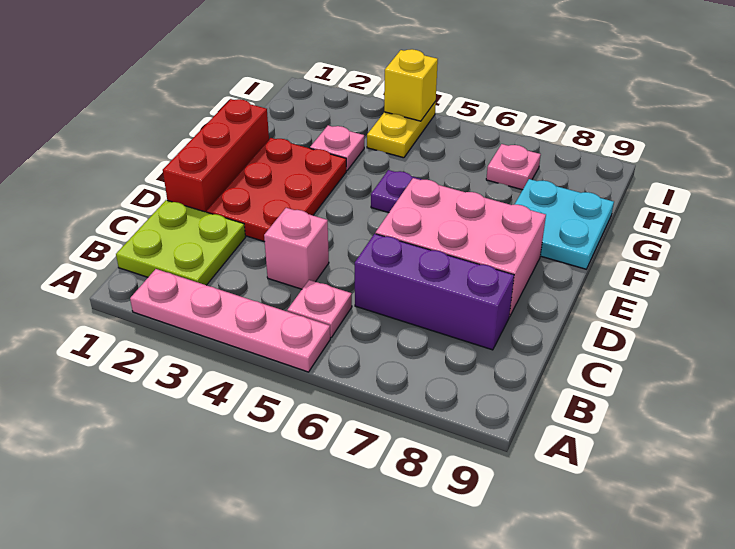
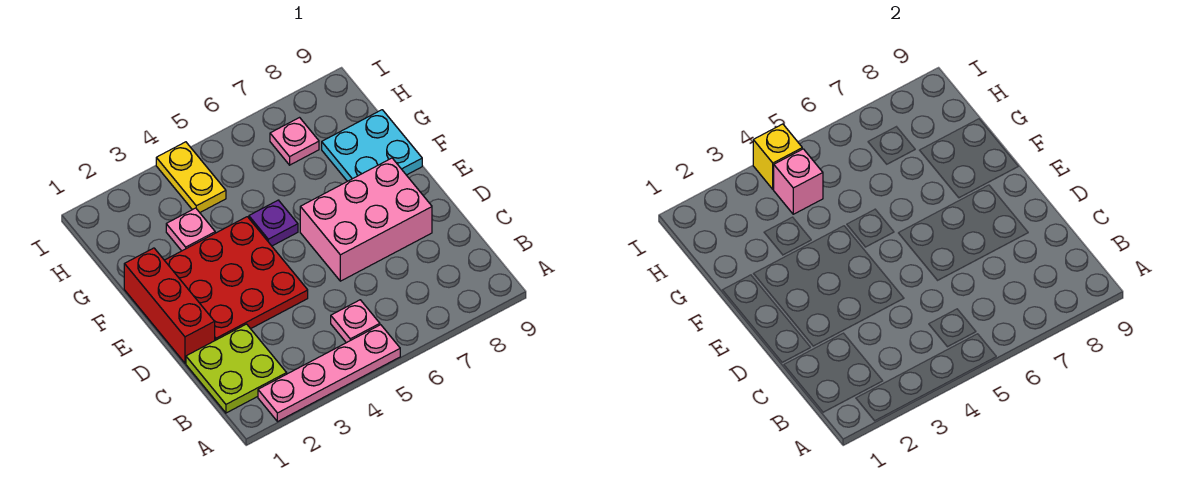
pink brick C4 level 1 -> pink brick H4 level 2
purple brick C6:C8 level 1 -> none
red plate D2:F3 level 1 -> red plate D2:F4 level 1

